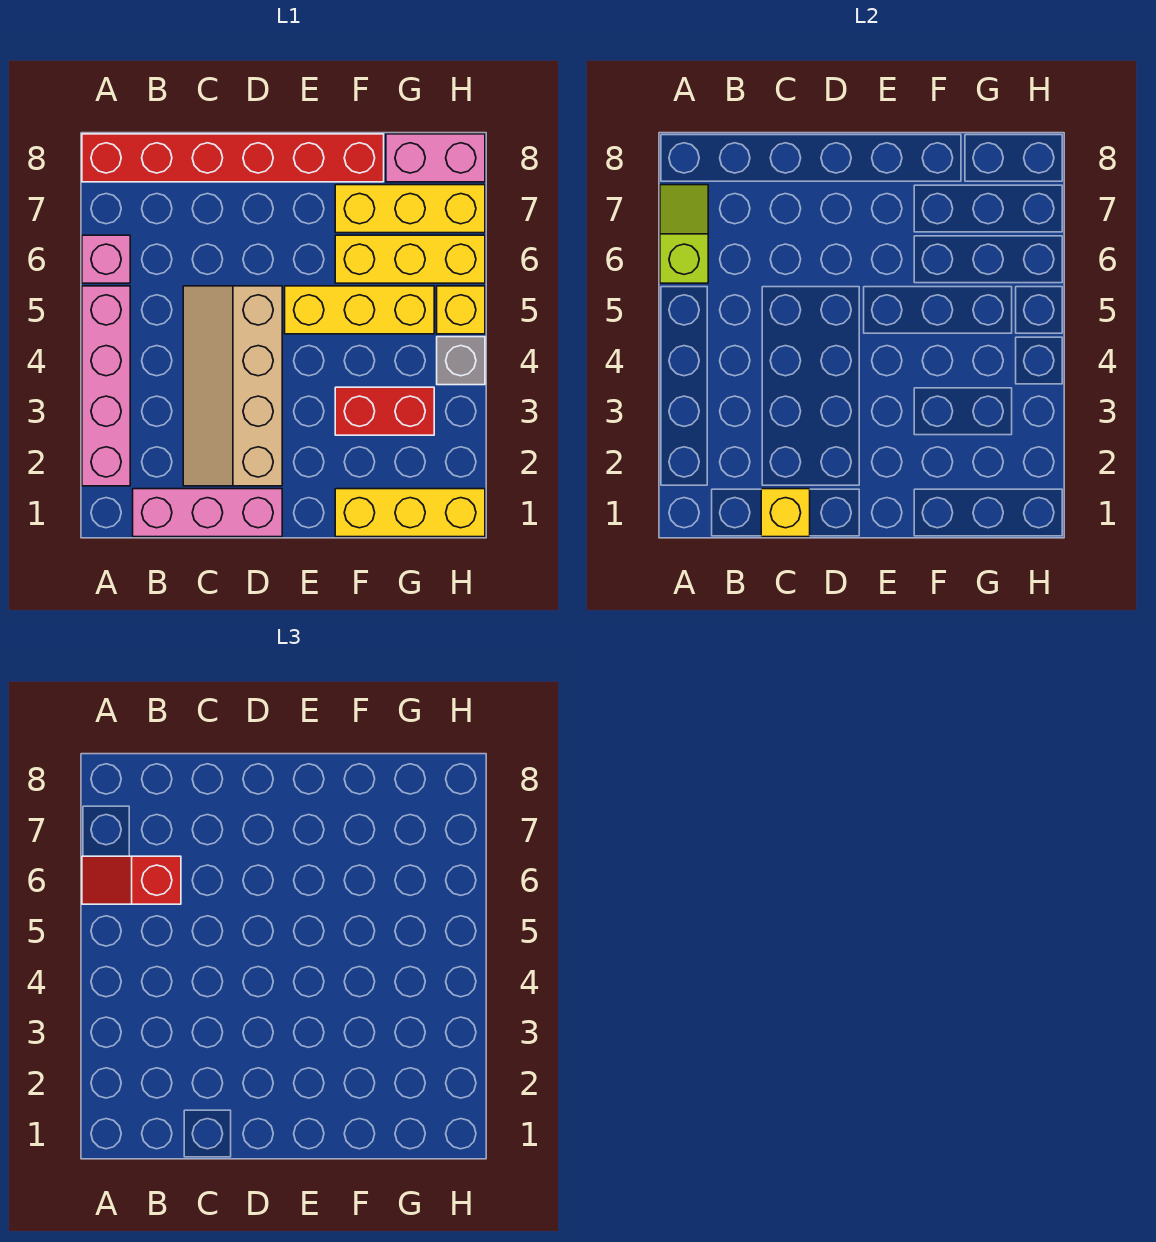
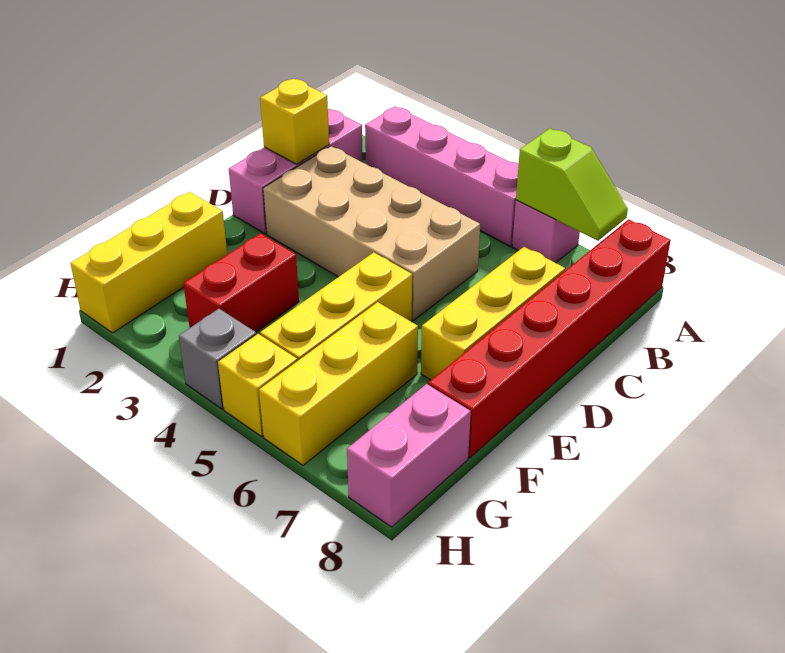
red slope A6:B6 level 3 top B -> none
tan slope C2:D5 level 1 top D -> tan brick C2:D5 level 1
yellow brick F7:H7 level 1 -> yellow brick C7:E7 level 1

